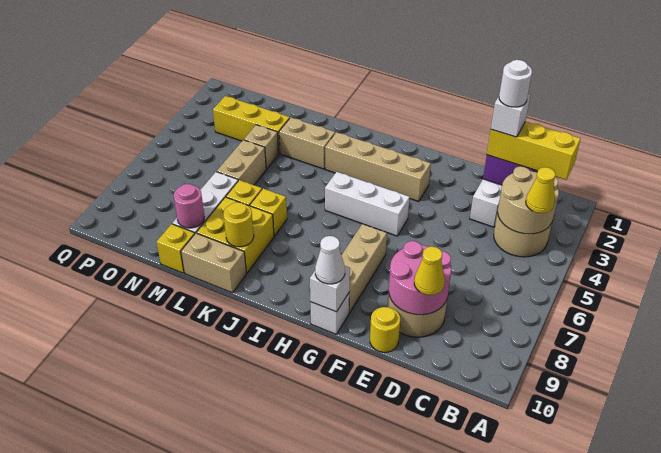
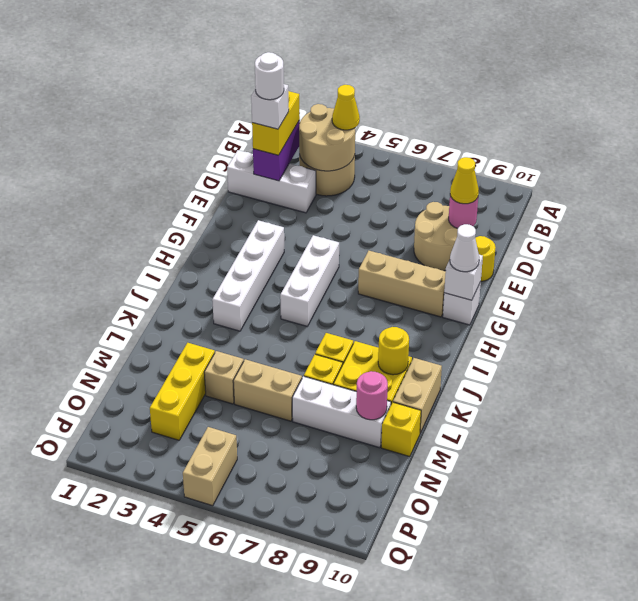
yellow brick B2:D2 level 3 -> yellow brick C2:D2 level 3
pink round brick D8:E9 level 2 -> pink round brick D9 level 2
tan brick G3:J3 level 1 -> white brick G3:J3 level 1
tan brick K3:L3 level 1 -> tan brick P5:Q5 level 1

